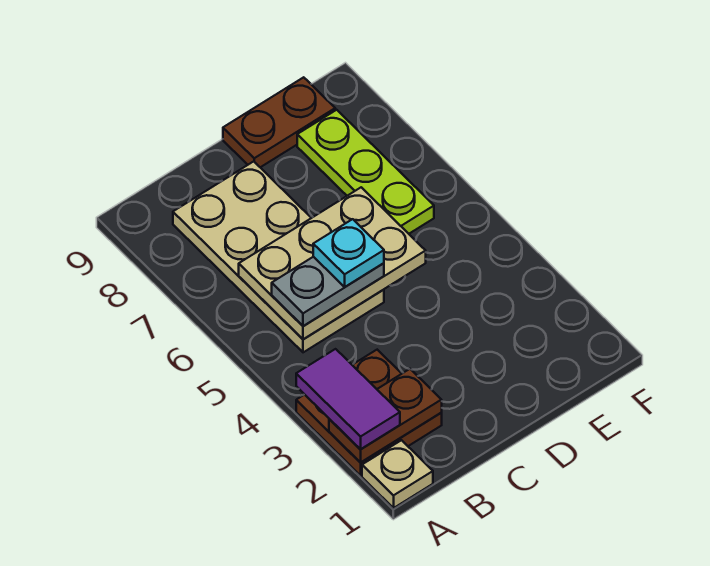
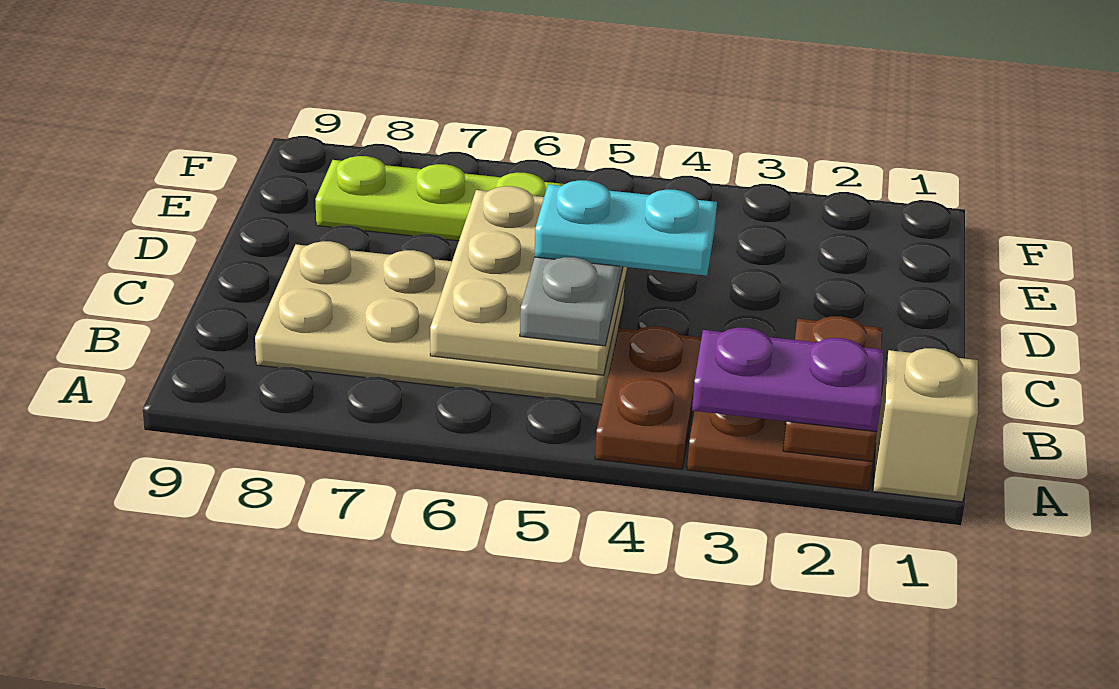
tan plate A1 level 1 -> tan brick A1 level 1
purple tile A2:A3 level 3 -> purple plate A2:A3 level 3
cyan plate C5 level 4 -> cyan plate C4:C5 level 4
brown plate D9:E9 level 1 -> brown plate A4:B4 level 1

